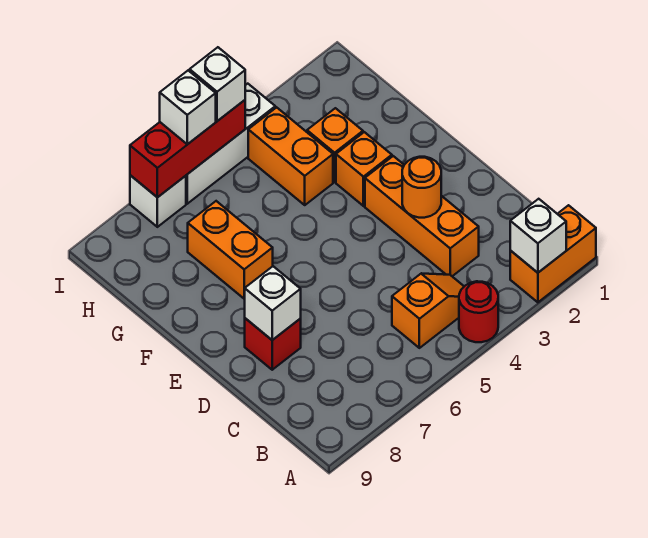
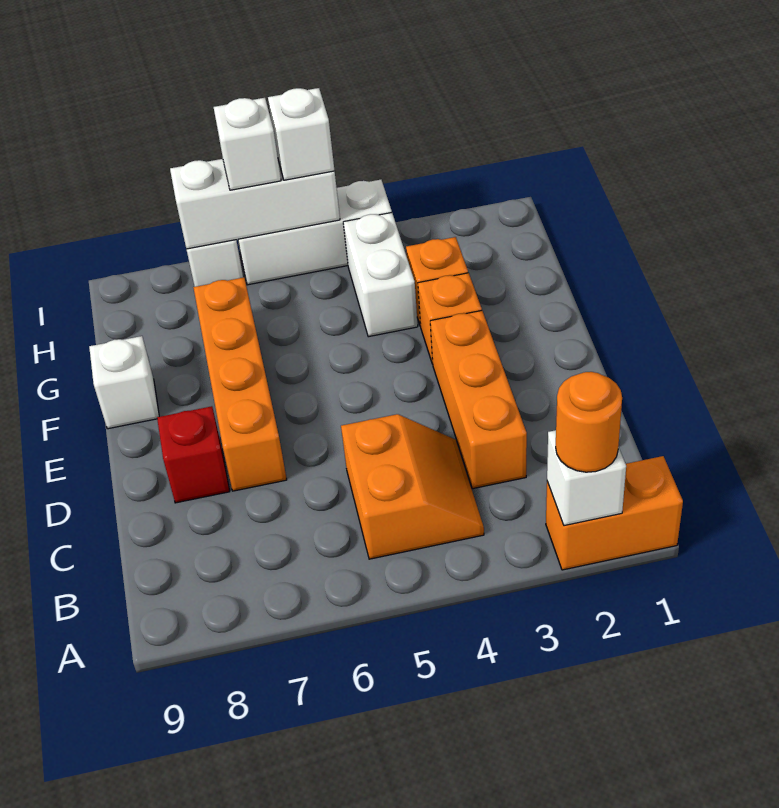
red round brick A4 level 1 -> none
orange slope B4:B5 level 1 top 5 -> orange slope B4:C5 level 1 top 5
orange round brick D3 level 2 -> orange round brick A2 level 3
white brick D8 level 2 -> white brick F9 level 1
orange brick F7:G7 level 1 -> orange brick D7:G7 level 1
orange brick G4:H4 level 1 -> white brick G4:H4 level 1
red brick I5:I7 level 2 -> white brick I5:I7 level 2

